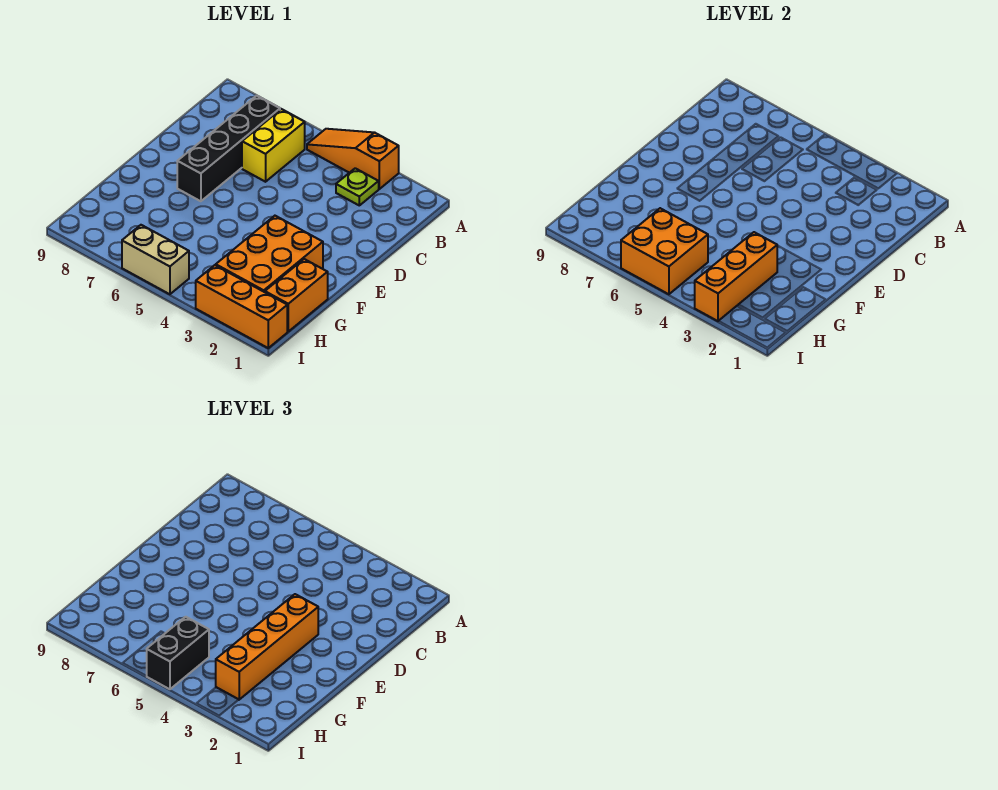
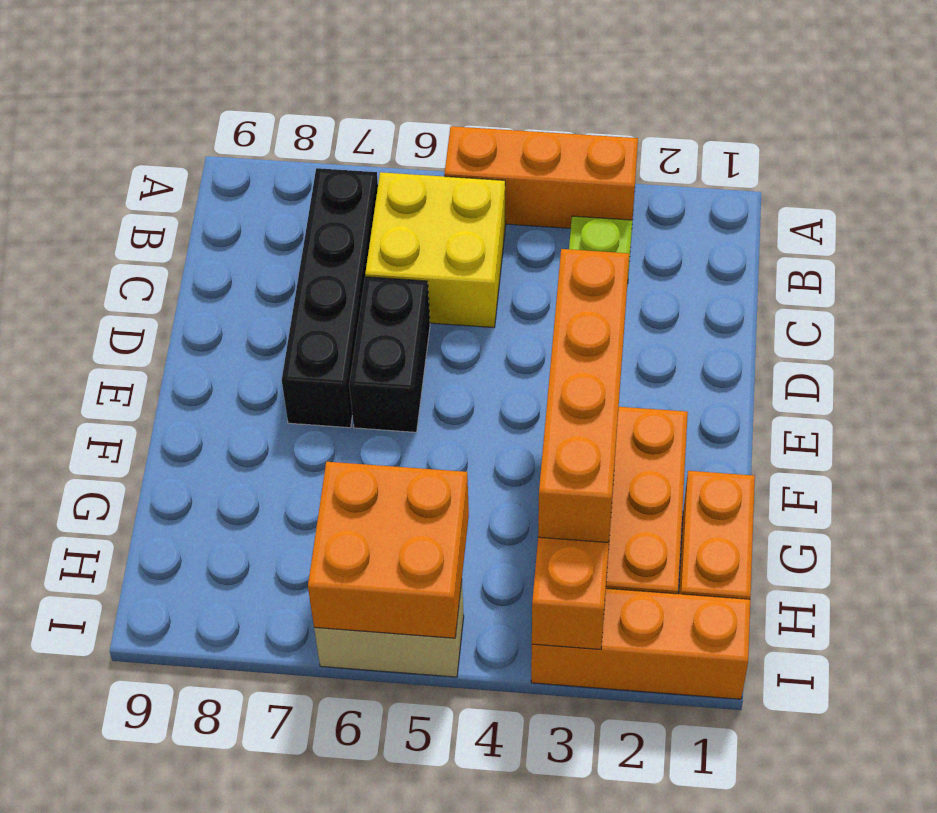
orange slope A3:A5 level 1 top 3 -> orange brick A3:A5 level 1
yellow brick B6:C6 level 1 -> yellow brick B5:C6 level 1
black brick H5:I5 level 3 -> black brick D6:E6 level 1

